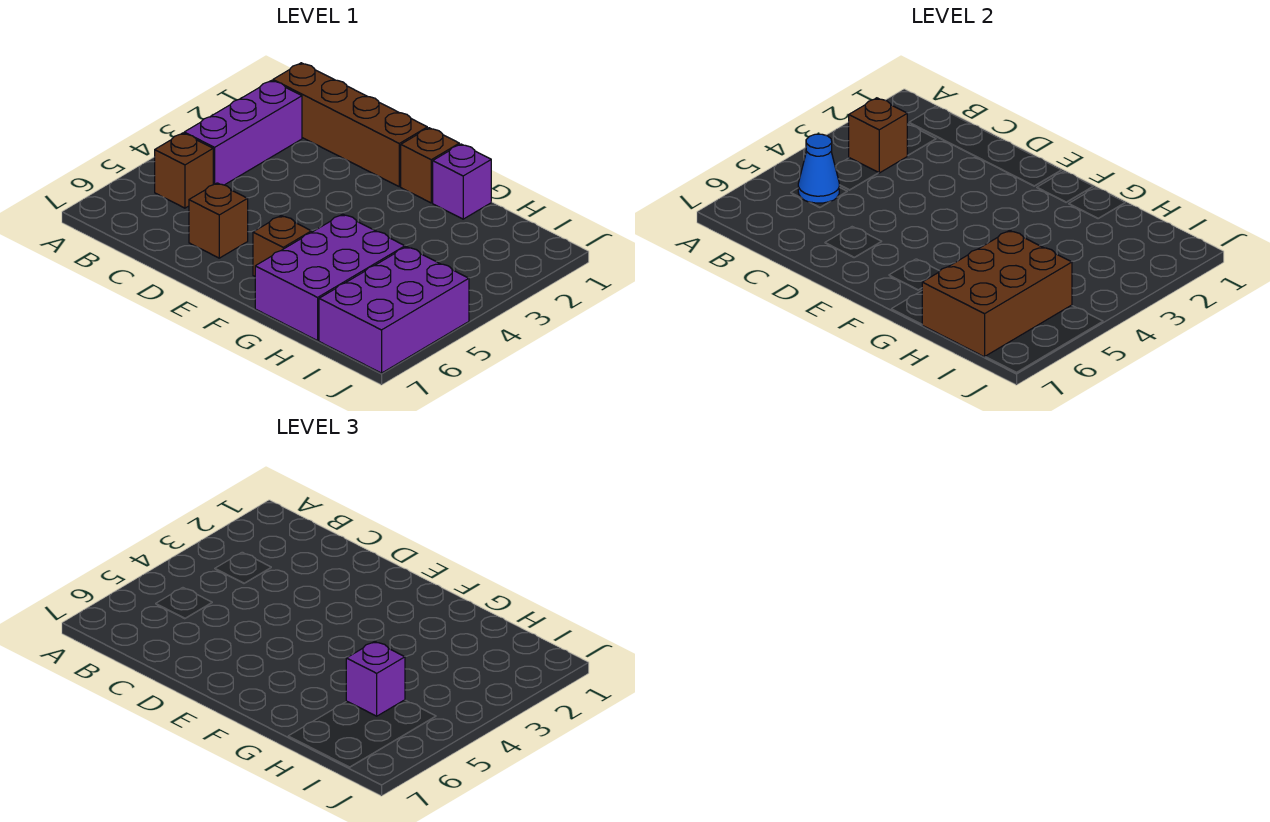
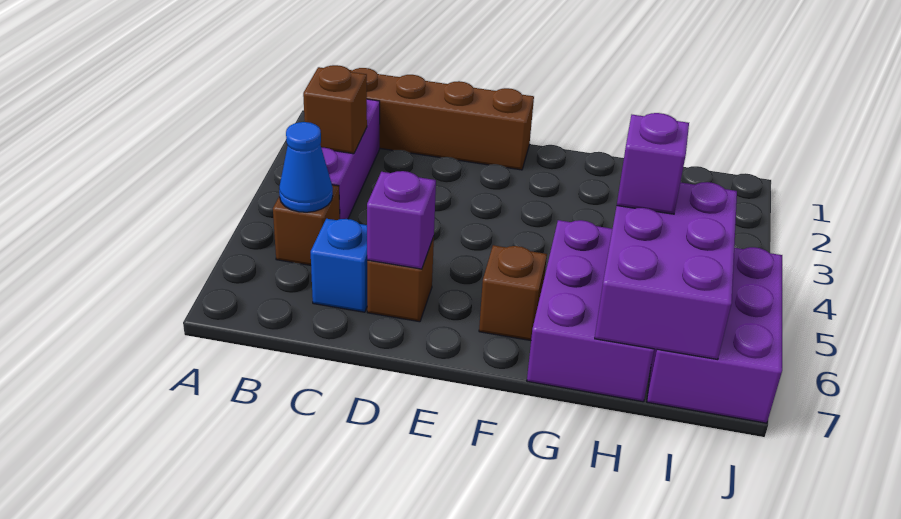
none -> blue brick C6 level 1
brown brick F1 level 1 -> none
purple brick G1 level 1 -> purple brick D6 level 2
brown brick H5:I7 level 2 -> purple brick H5:I7 level 2

